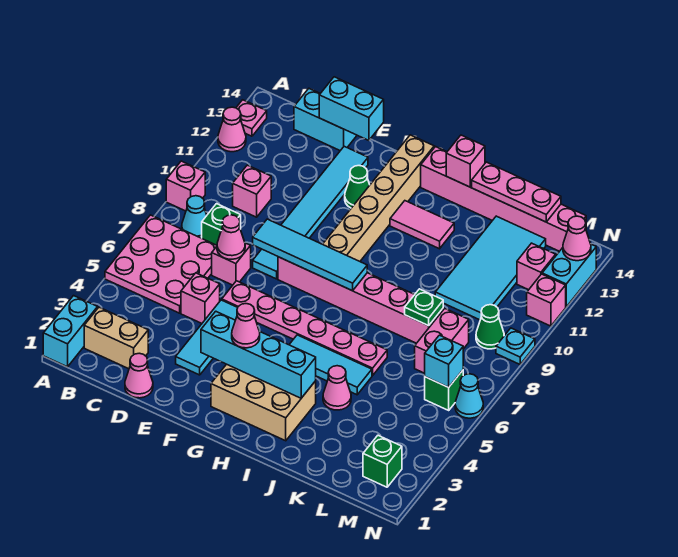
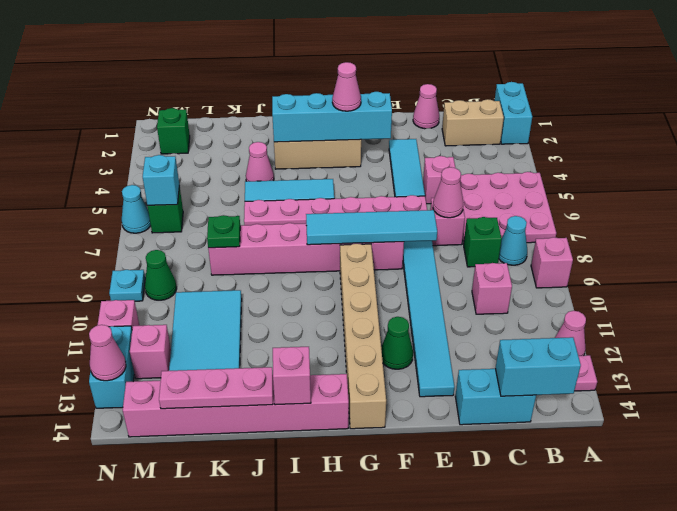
cyan brick D14:E14 level 2 -> cyan brick B14:C14 level 2
pink tile H12:I12 level 1 -> none
pink brick L7:L8 level 1 -> none

